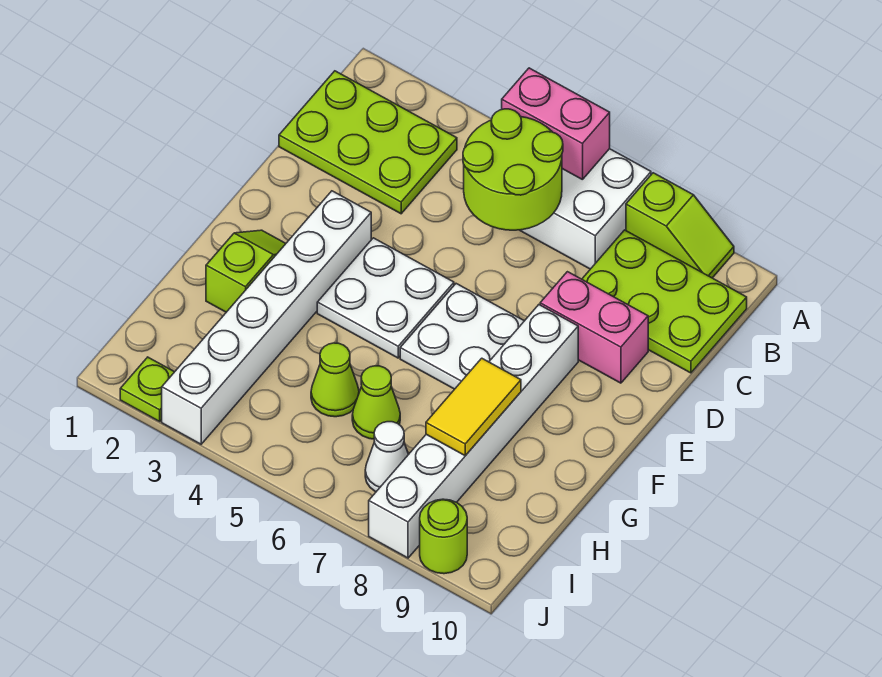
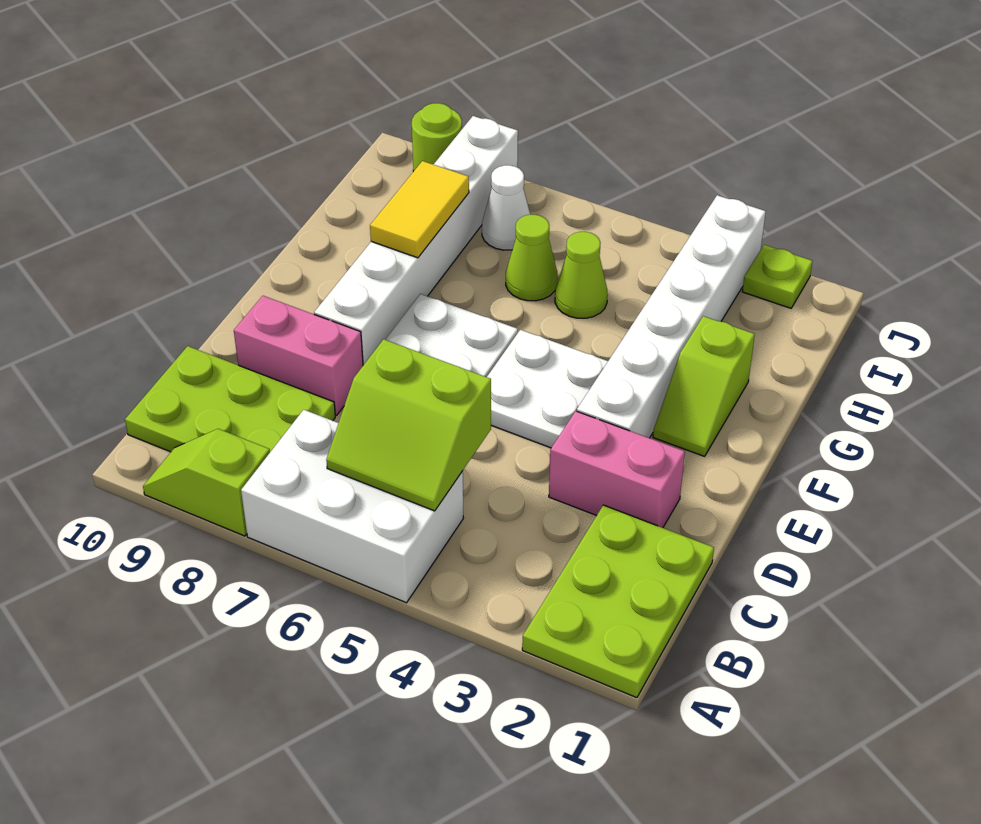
pink brick A5:A6 level 2 -> pink brick D2:D3 level 1
lime plate B1:C3 level 1 -> lime plate A1:C2 level 1
lime round brick B5:C6 level 2 -> lime slope B5:C6 level 2 top C

